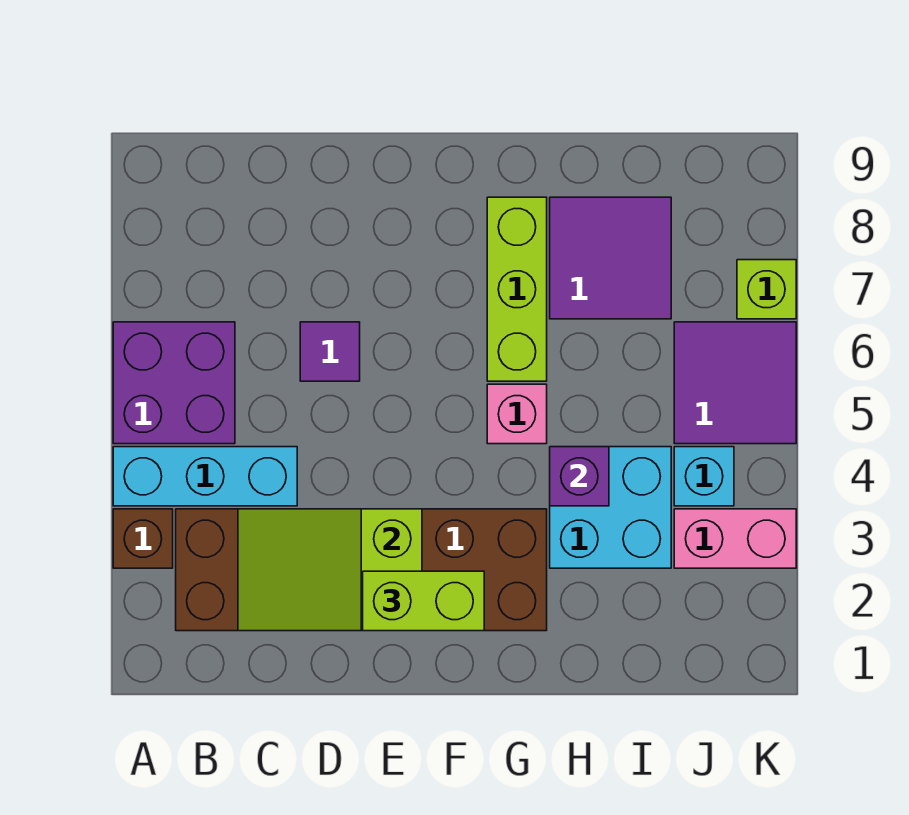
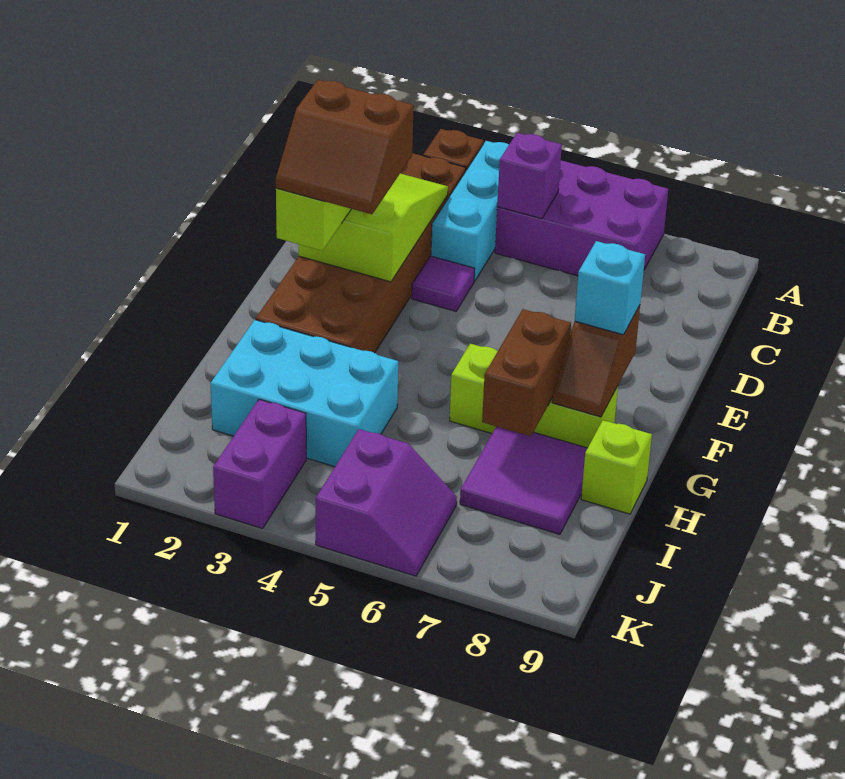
purple brick A5:B6 level 1 -> purple brick A5:B7 level 1
purple tile D6 level 1 -> purple tile D4 level 1
none -> brown slope E2:F3 level 4 top E
none -> brown slope F8:G8 level 2 top F
pink brick G5 level 1 -> none
none -> brown brick G7:H7 level 2
cyan brick H3:I4 level 1 -> cyan brick H2:I4 level 1
purple brick H4 level 2 -> purple brick B5 level 2
pink brick J3:K3 level 1 -> purple brick J3:K3 level 1
cyan brick J4 level 1 -> cyan brick F8 level 3
purple tile J5:K6 level 1 -> purple slope J5:K6 level 1 top 5
lime brick K7 level 1 -> lime brick H9 level 1

